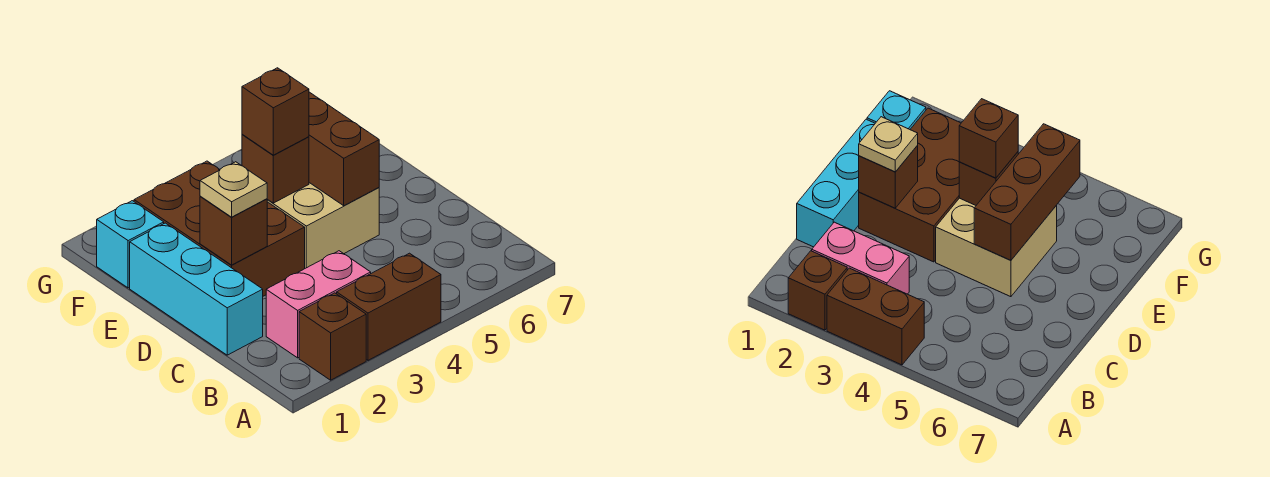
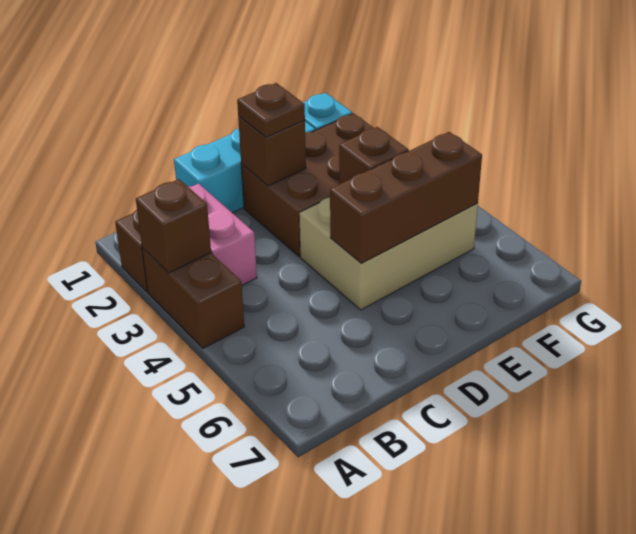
tan plate D2 level 3 -> brown plate D2 level 3
tan brick D4:E5 level 1 -> tan brick D4:F5 level 1
brown brick E4 level 3 -> brown brick A3 level 2

